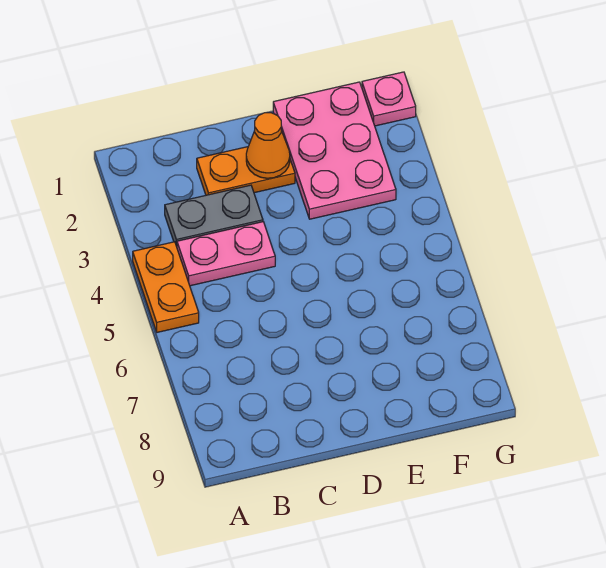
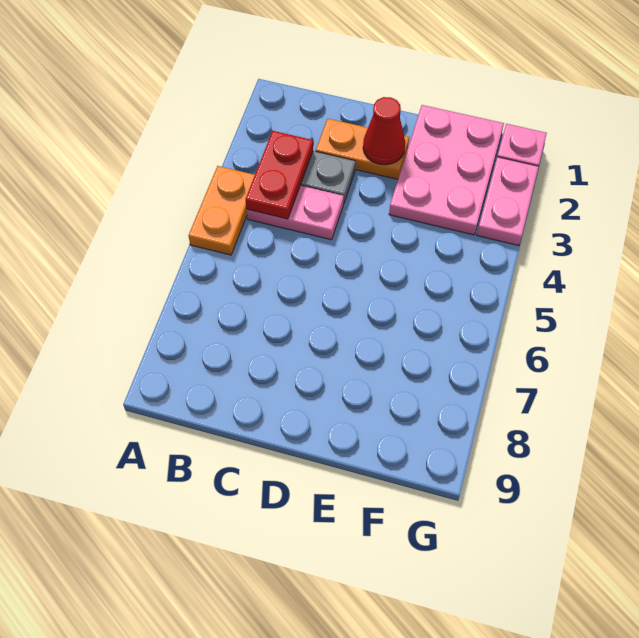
none -> red plate B3:B4 level 2
orange cone D2 level 2 -> red cone D2 level 2
none -> pink plate G2:G3 level 1

